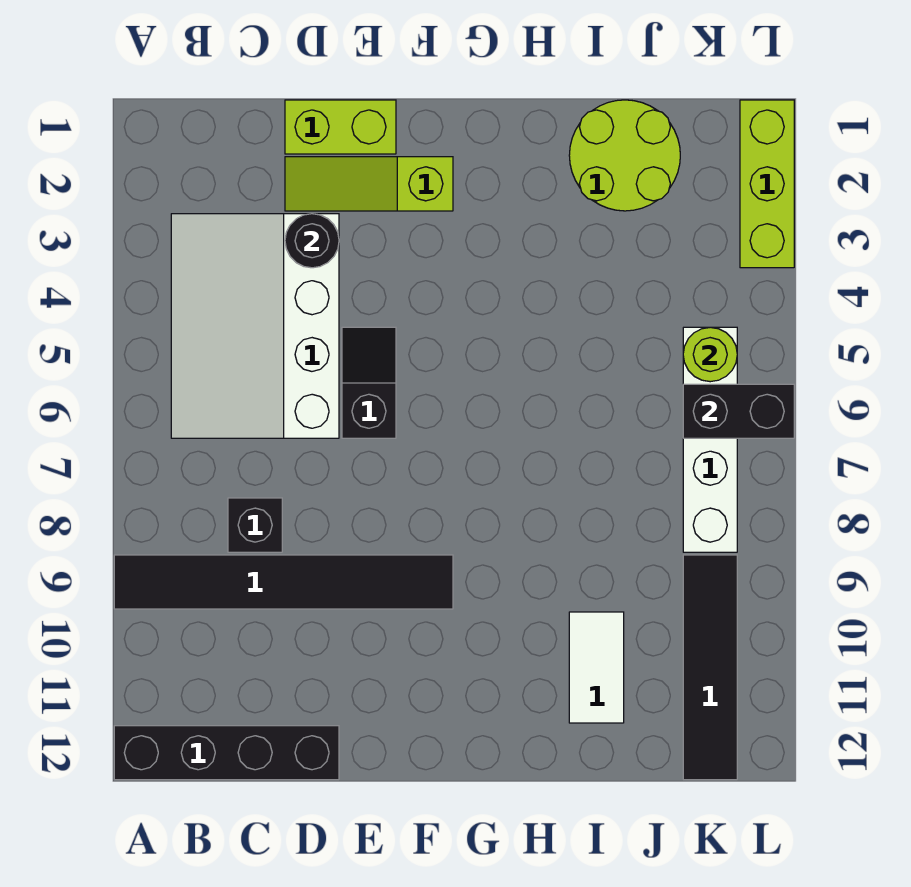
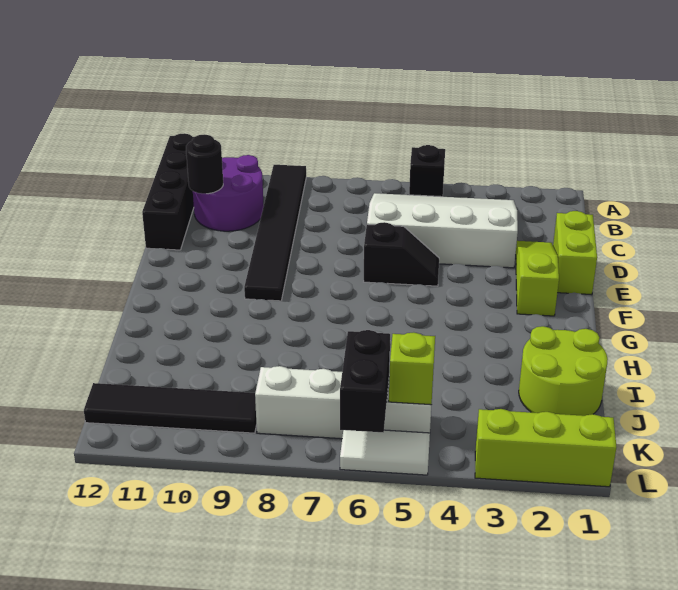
none -> purple round brick B10:C11 level 1
black brick C8 level 1 -> black brick A5 level 1
black round brick D3 level 2 -> black round brick C11 level 2
white tile I10:I11 level 1 -> white tile L5:L6 level 1
lime round brick K5 level 2 -> lime brick K5 level 2

